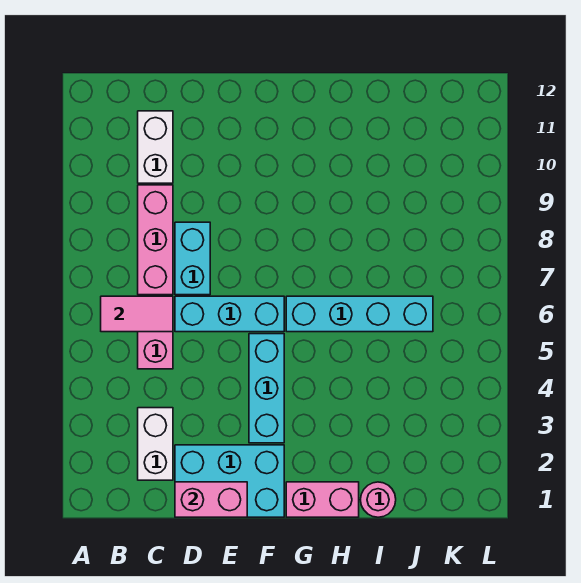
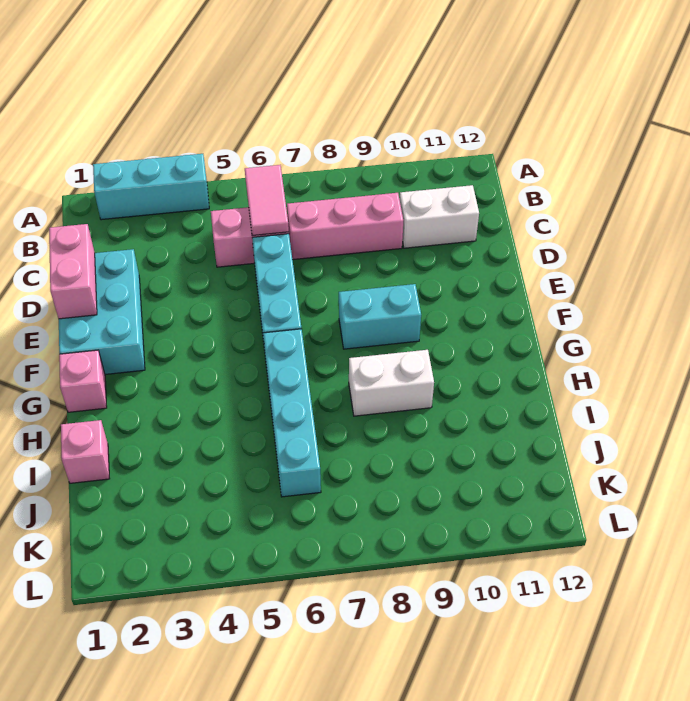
white brick C2:C3 level 1 -> white brick H8:H9 level 1
cyan brick D7:D8 level 1 -> cyan brick F8:F9 level 1
cyan brick F3:F5 level 1 -> cyan brick A2:A4 level 1
pink brick G1:H1 level 1 -> pink brick G1 level 1
pink round brick I1 level 1 -> pink brick I1 level 1

